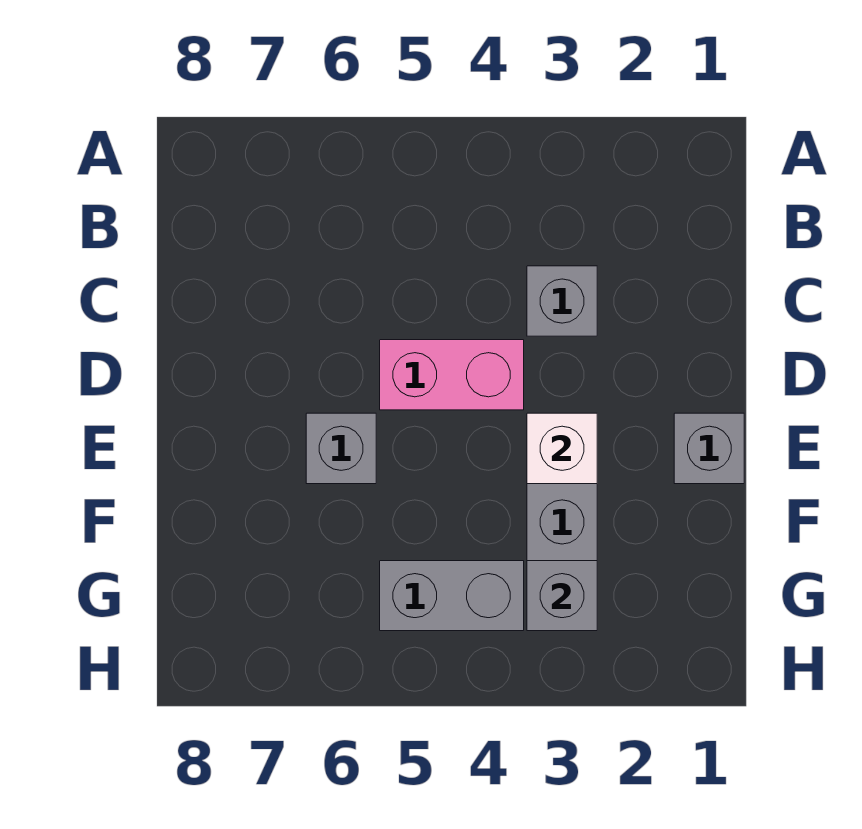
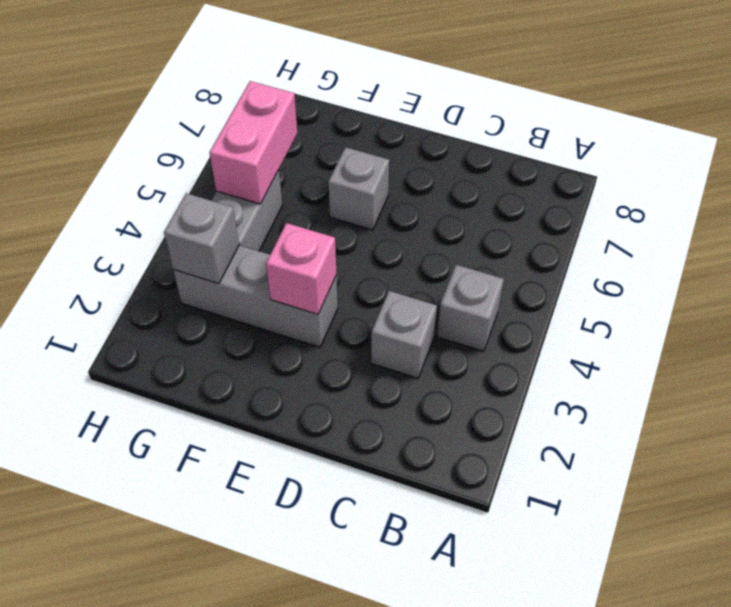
pink brick D4:D5 level 1 -> pink brick G5:G6 level 2
grey brick E1 level 1 -> grey brick B4 level 1
white brick E3 level 2 -> pink brick E3 level 2

